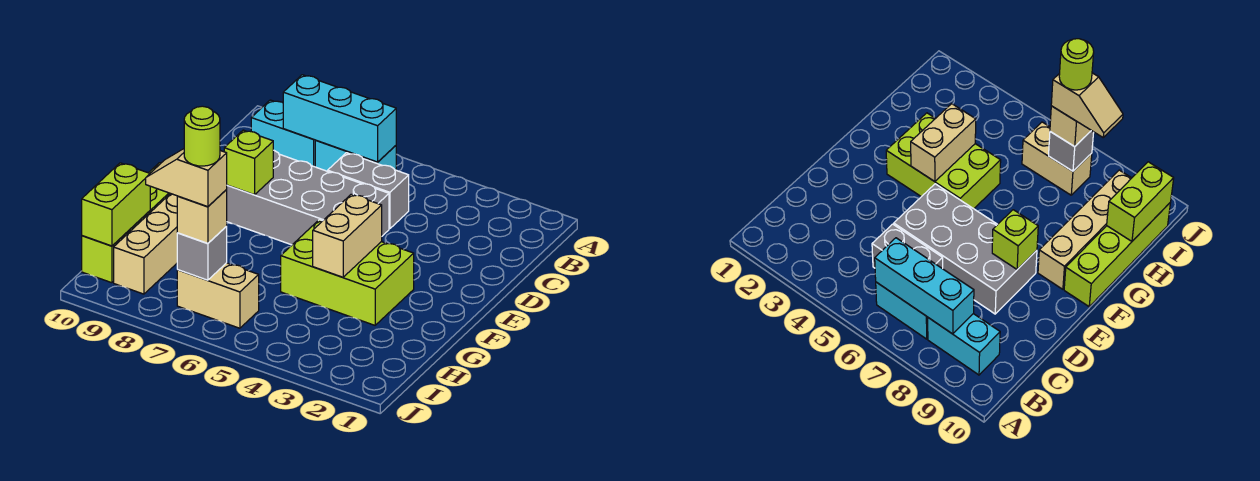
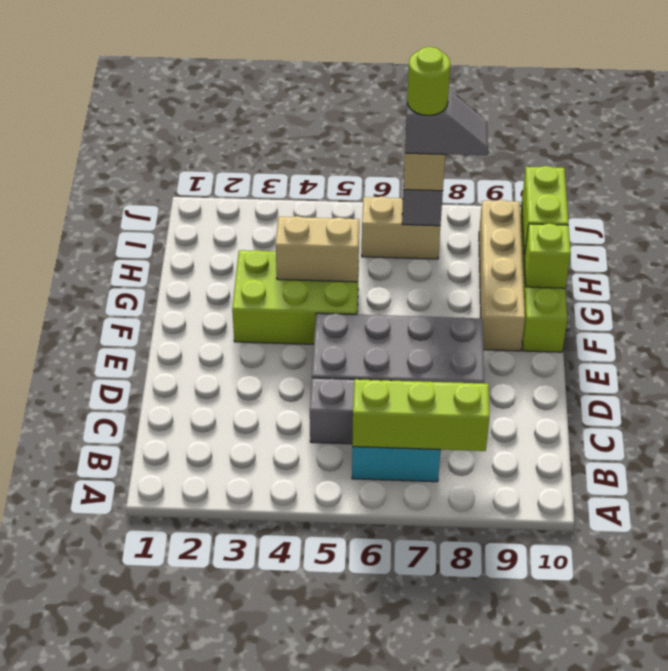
cyan brick B6:B8 level 2 -> lime brick B6:B8 level 2
cyan brick B8:B9 level 1 -> none
lime brick E8 level 2 -> lime brick G10 level 2
tan brick F4:G4 level 2 -> tan brick G4:G5 level 2
tan slope I7:I8 level 4 top 7 -> grey slope I7:I8 level 4 top 7

